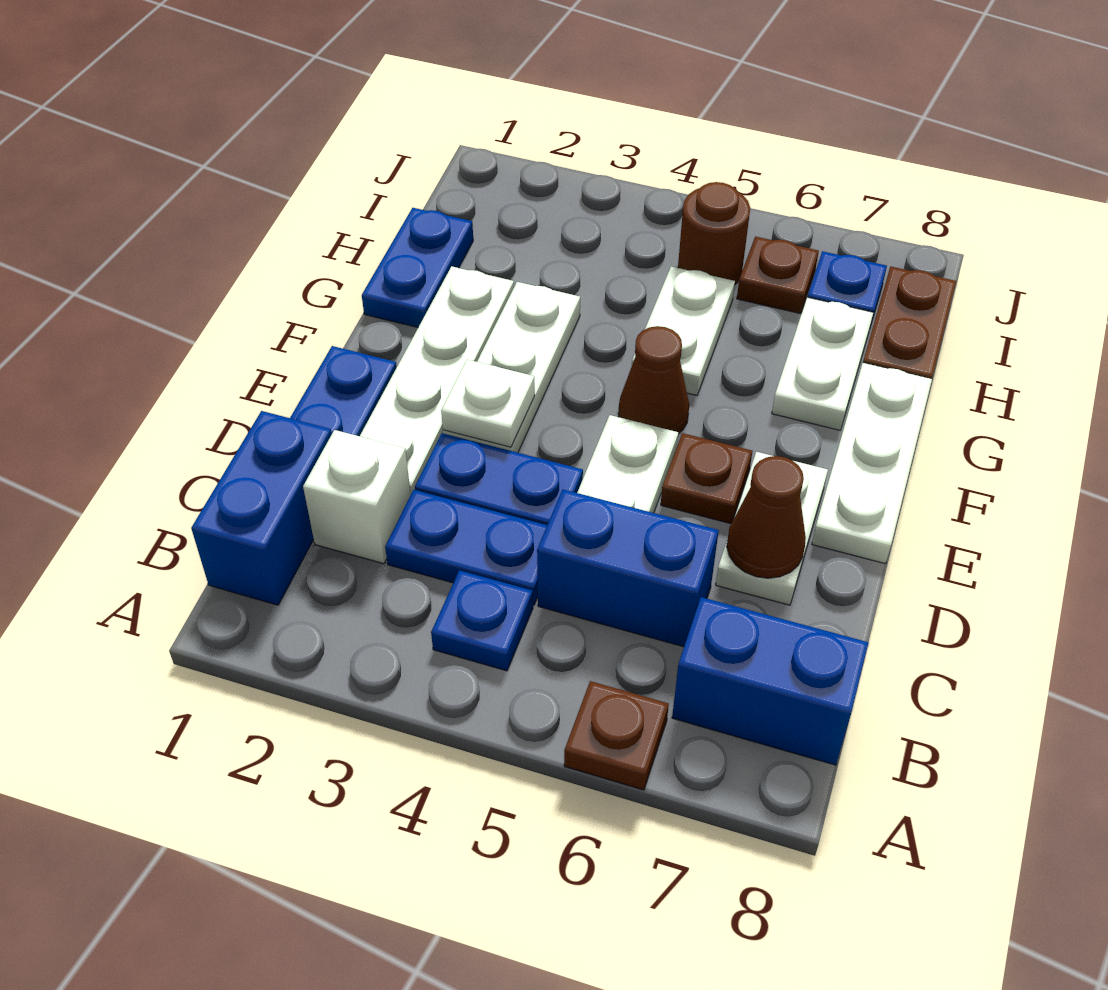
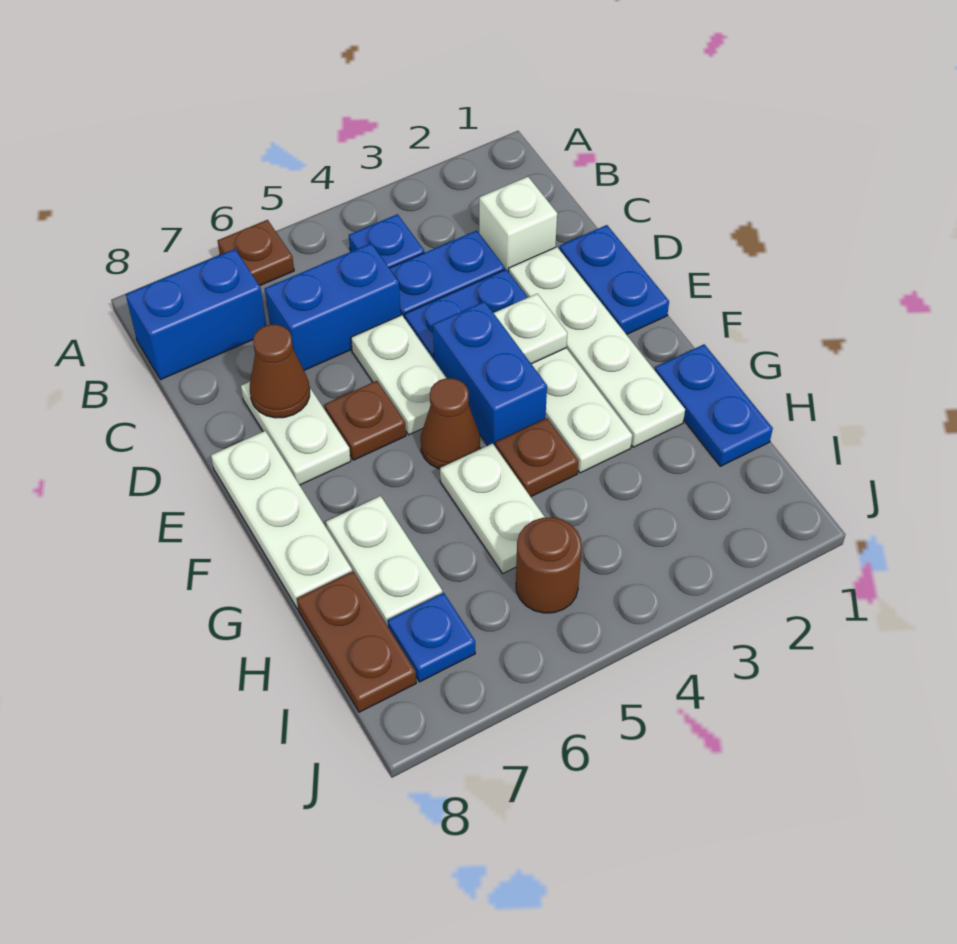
blue brick B1:C1 level 1 -> blue brick E4:F4 level 1
brown plate I6 level 1 -> brown plate G4 level 1

